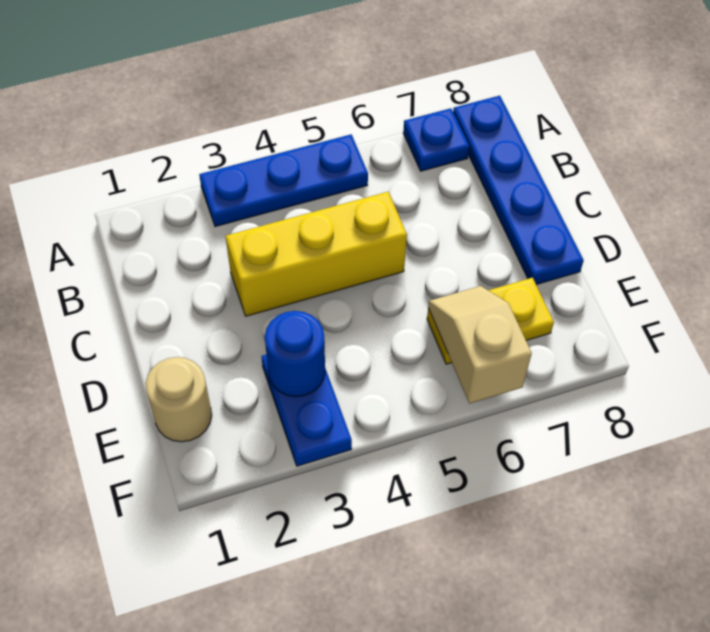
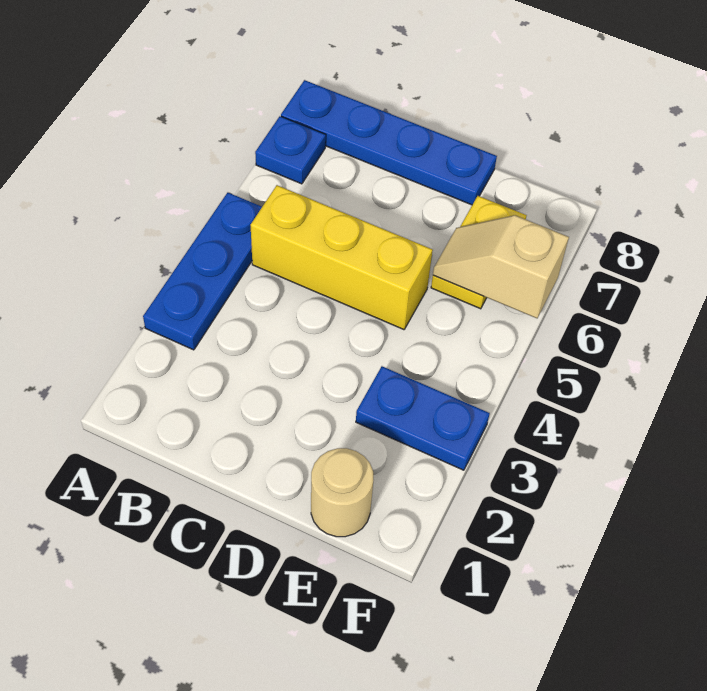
yellow brick C3:C5 level 1 -> yellow brick B5:D5 level 1
blue round brick E3 level 2 -> none

